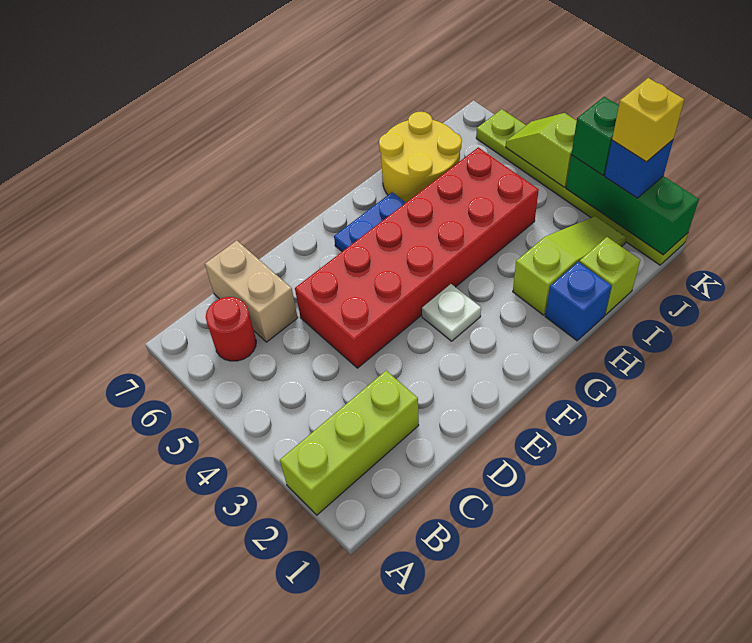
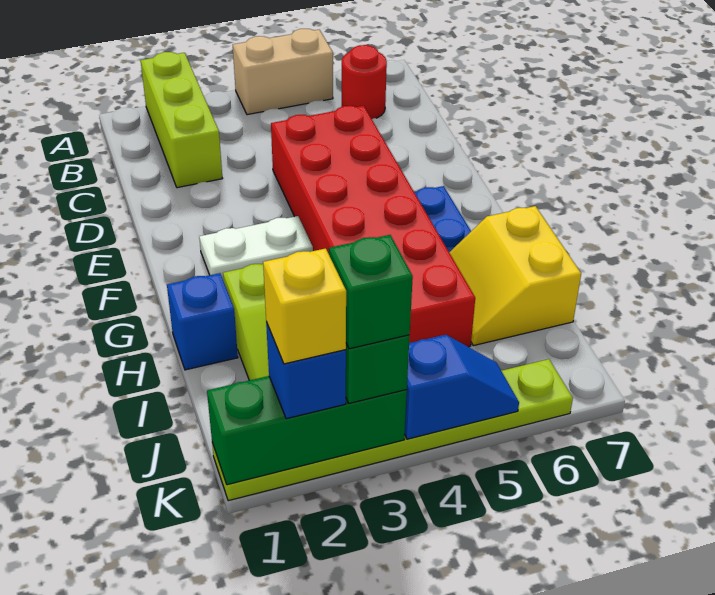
tan brick C6:C7 level 1 -> tan brick A4:A5 level 1
white plate F3 level 1 -> white plate F2:F3 level 1
yellow round brick H6:I7 level 1 -> yellow slope H6:I7 level 1 top 7
lime brick I1 level 1 -> none
none -> green brick K3 level 4
lime slope K4:K5 level 2 top 4 -> blue slope K4:K5 level 2 top 4

